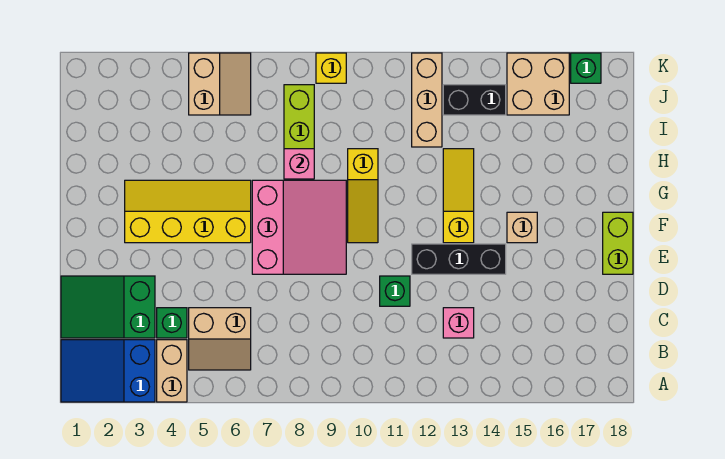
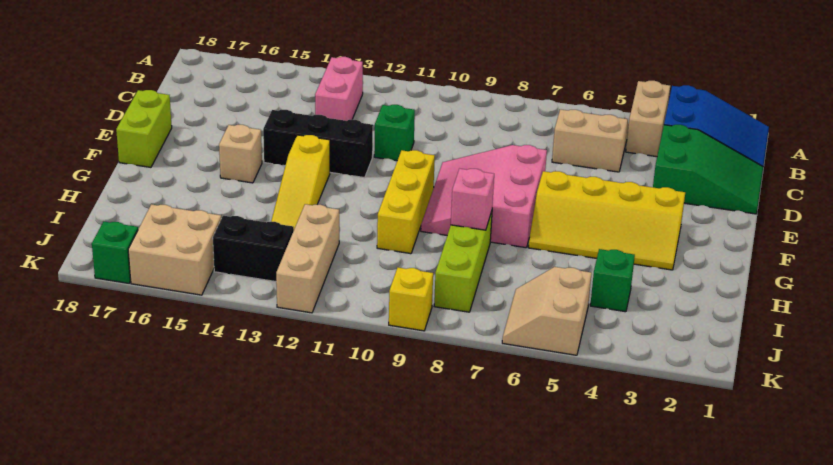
green brick C4 level 1 -> green brick I4 level 1
pink brick C13 level 1 -> pink brick B13:C13 level 1
yellow slope F10:H10 level 1 top H -> yellow brick F10:H10 level 1

